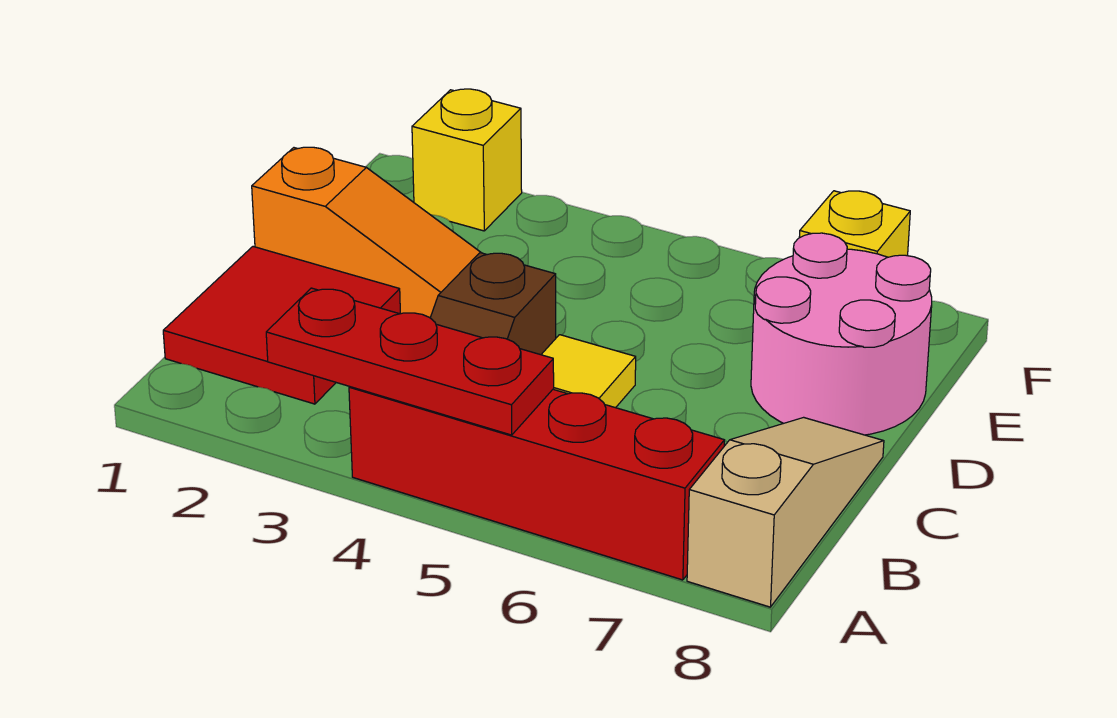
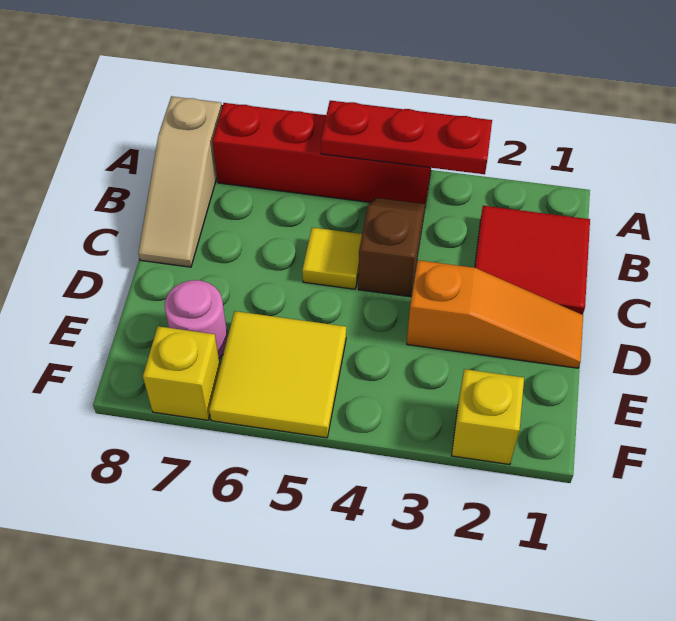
orange slope D1:D3 level 1 top 1 -> orange slope D1:D3 level 1 top 3
pink round brick D7:E8 level 1 -> pink round brick E7 level 1
none -> yellow tile E5:F6 level 1

